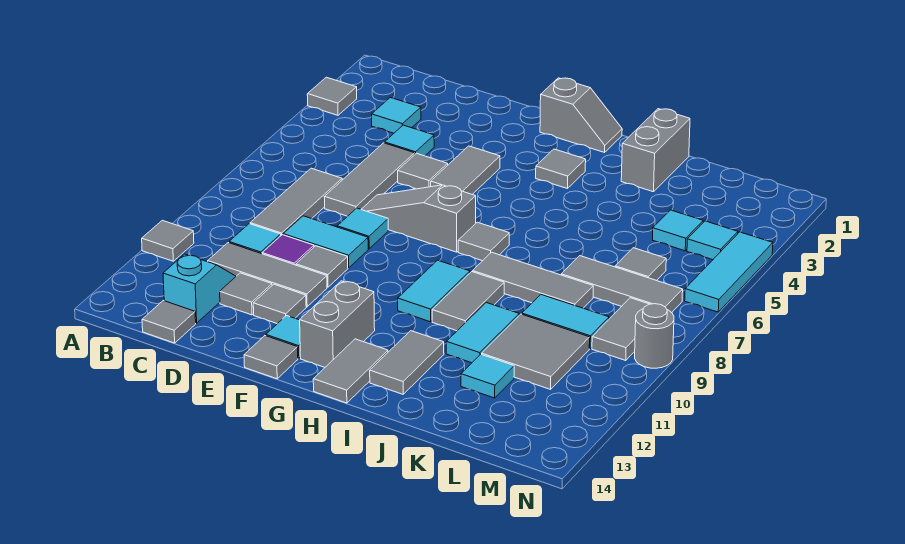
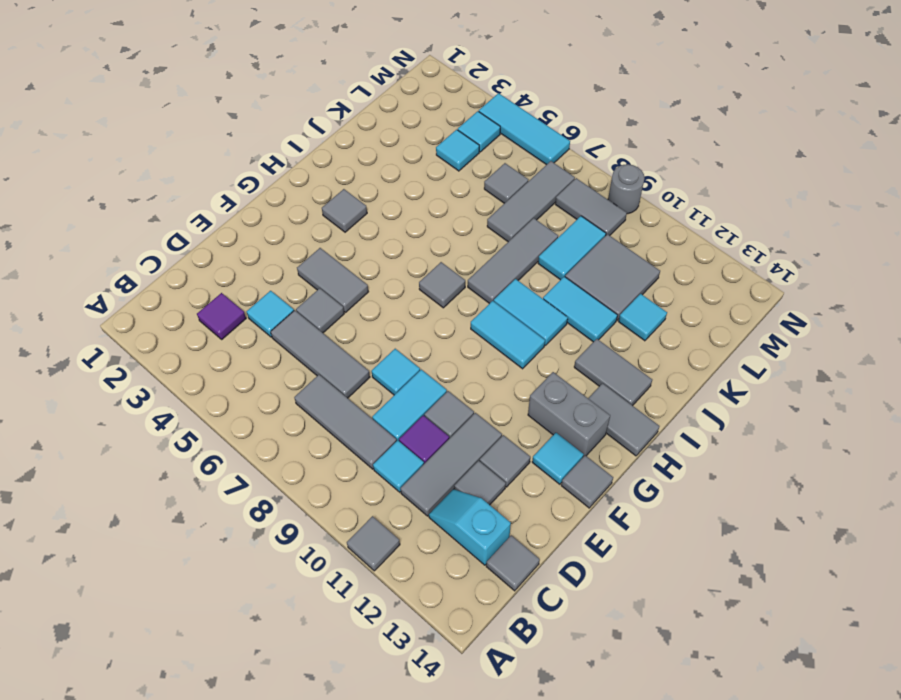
grey tile A3 level 1 -> none
cyan tile C3 level 1 -> purple tile C3 level 1
grey slope E7:G7 level 1 top G -> none
grey slope G1:H1 level 1 top G -> none
grey tile I9:I10 level 1 -> cyan tile I9:I10 level 1
grey brick J1:J2 level 1 -> none

